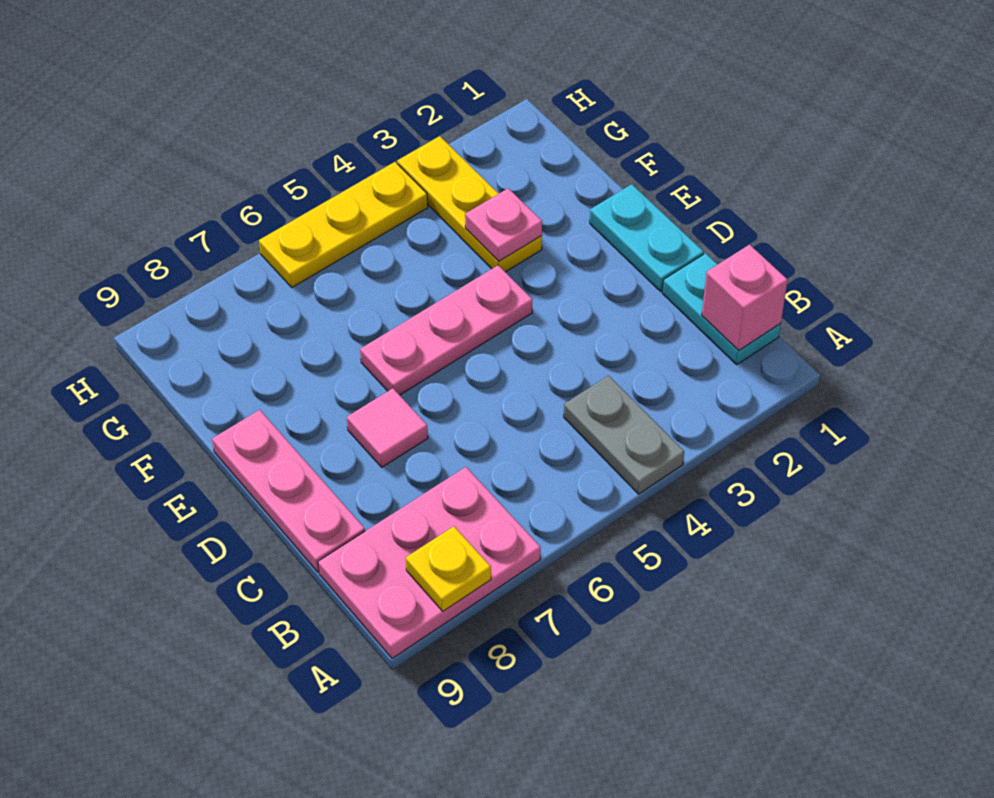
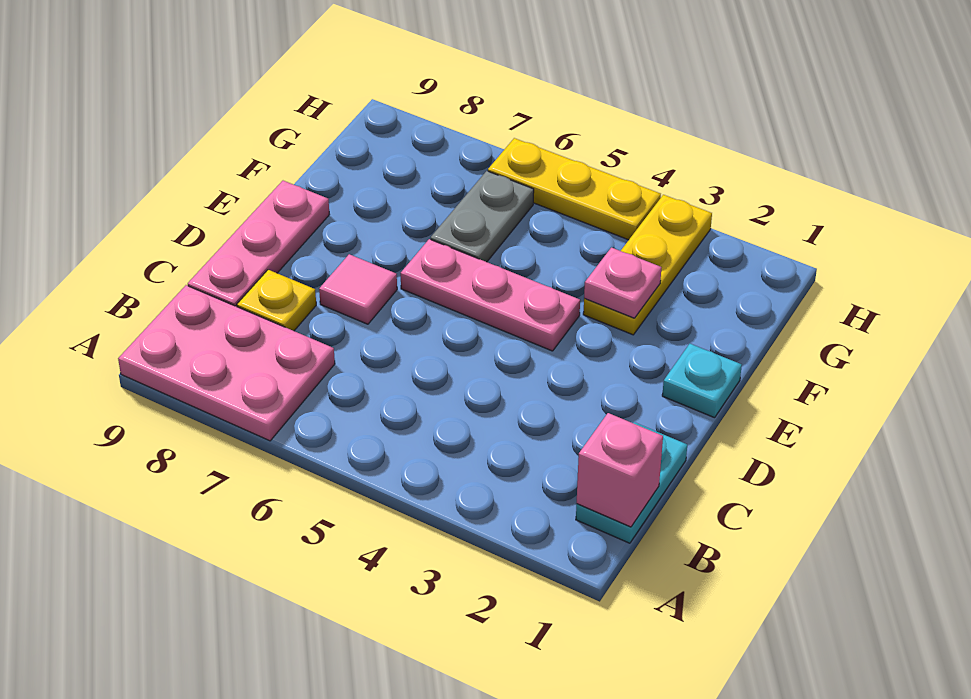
grey plate A4:B4 level 1 -> grey plate F6:G6 level 1
yellow plate A8 level 2 -> yellow plate C8 level 1
cyan plate D1:E1 level 1 -> cyan plate E1 level 1

